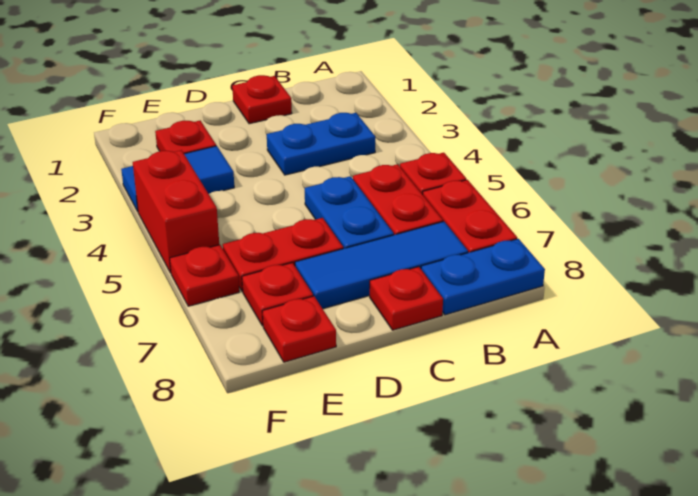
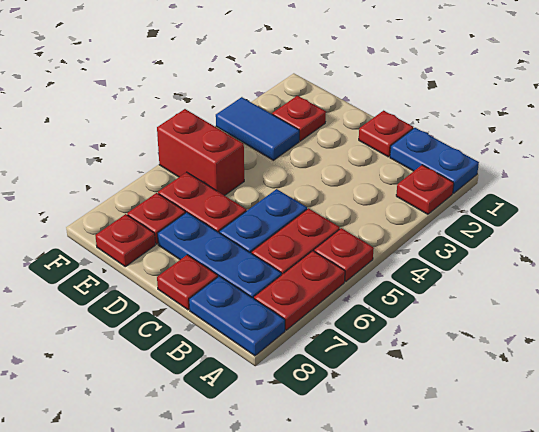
blue plate B3:C3 level 1 -> blue plate A1:B1 level 1
blue tile B7:D7 level 1 -> blue plate B7:D7 level 1
red brick F4:F5 level 1 -> red brick E5:F5 level 1
red plate F6 level 1 -> red plate A2 level 1

